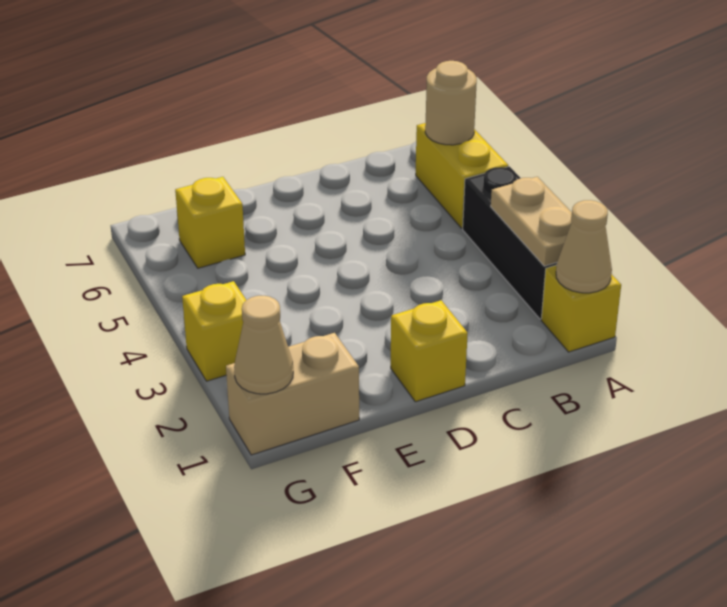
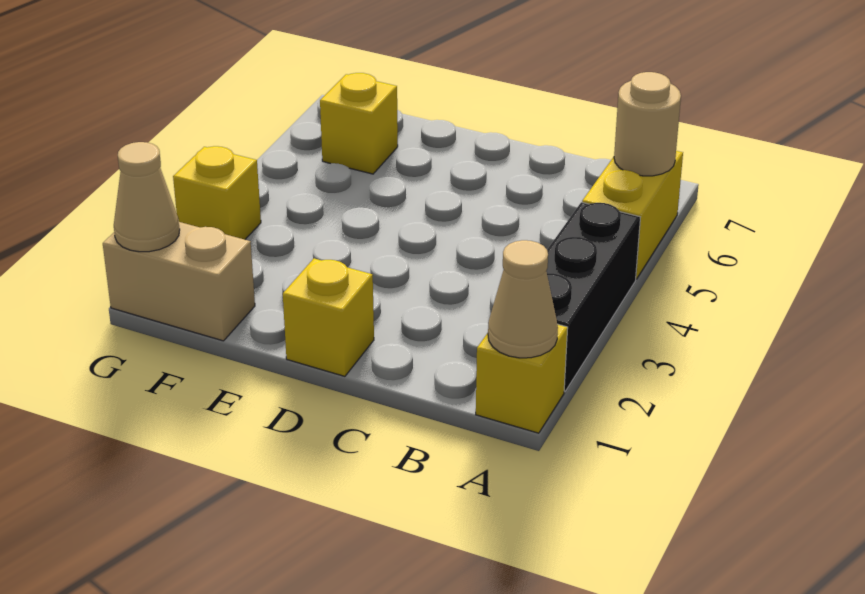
tan plate A2:A3 level 2 -> none

